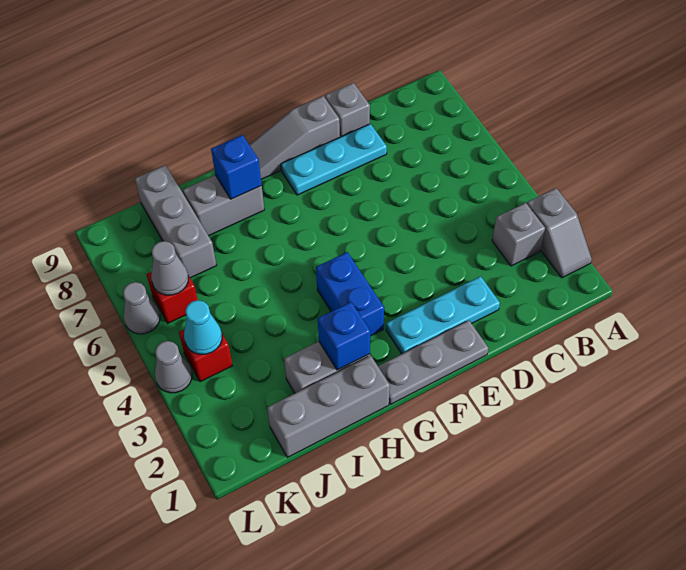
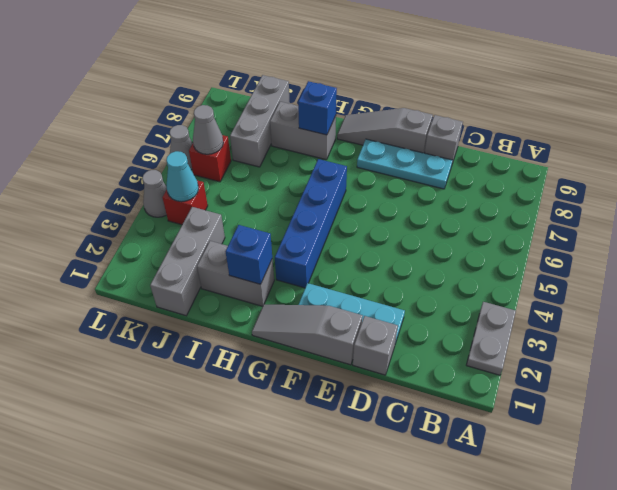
grey slope A2:A3 level 1 top 3 -> grey plate A2:A3 level 1
grey brick B3 level 1 -> grey brick D1 level 1
grey plate E1:G1 level 1 -> grey slope E1:G1 level 1 top E
blue brick G3:G4 level 1 -> blue brick G3:G6 level 1
grey brick H1:J1 level 1 -> grey brick J1:J3 level 1

